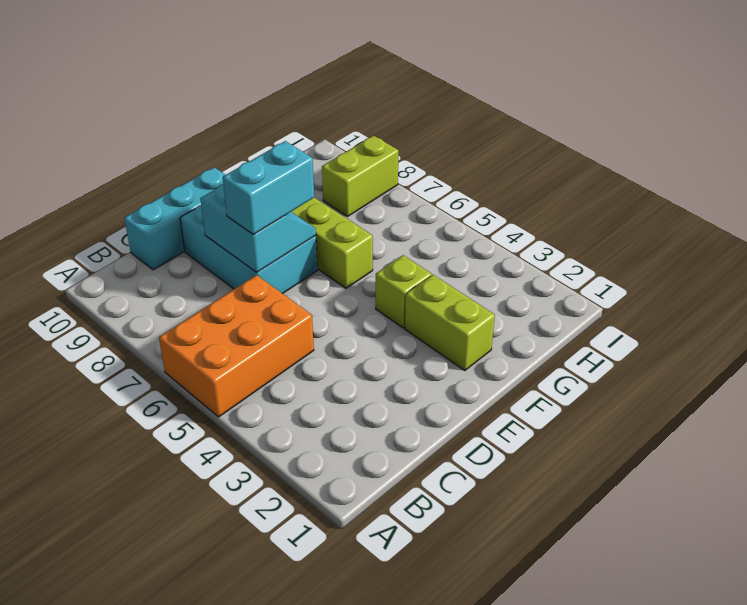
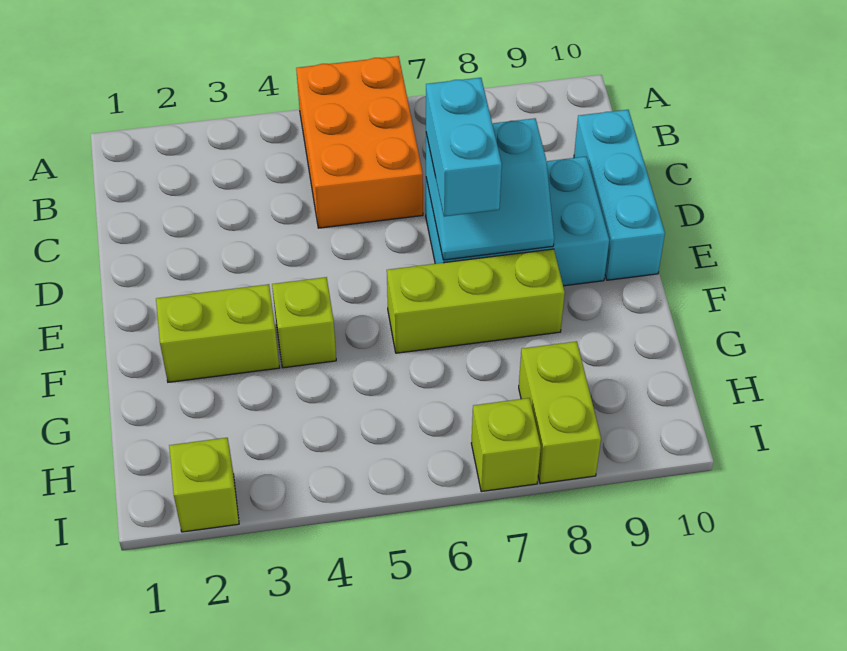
none -> lime brick I2 level 1
none -> lime brick I7 level 1

